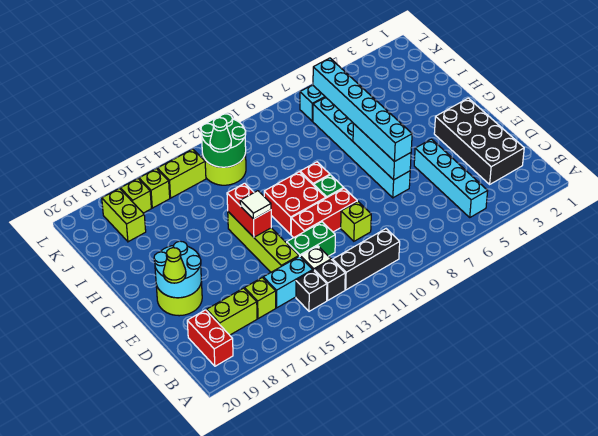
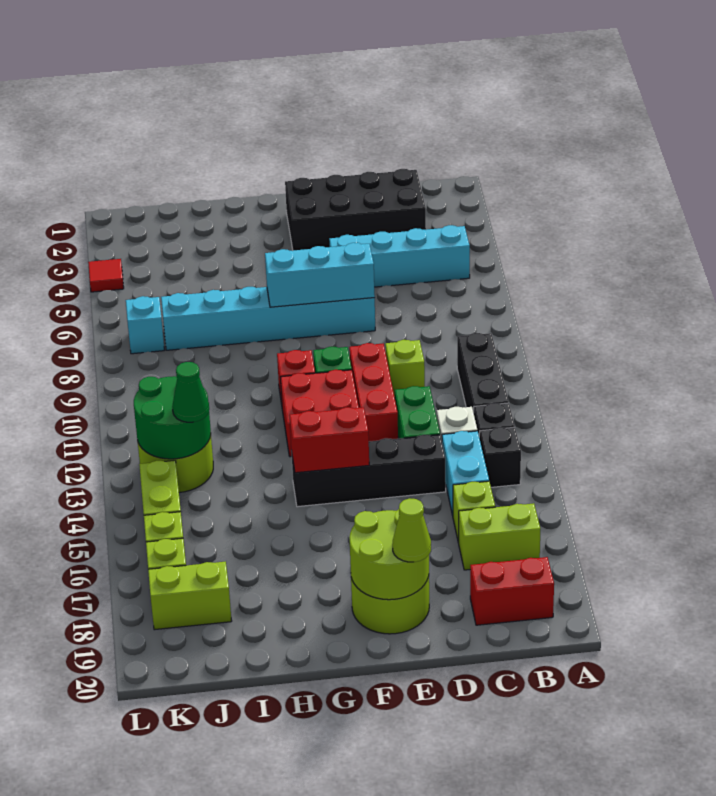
lime brick C17:C18 level 1 -> lime brick B17:C17 level 1
lime brick D14:G14 level 1 -> black brick D14:G14 level 1
cyan brick E7:J7 level 3 -> none
cyan round brick E18:F19 level 2 -> lime round brick E18:F19 level 2
white tile F14 level 3 -> none
none -> red tile L4 level 1

